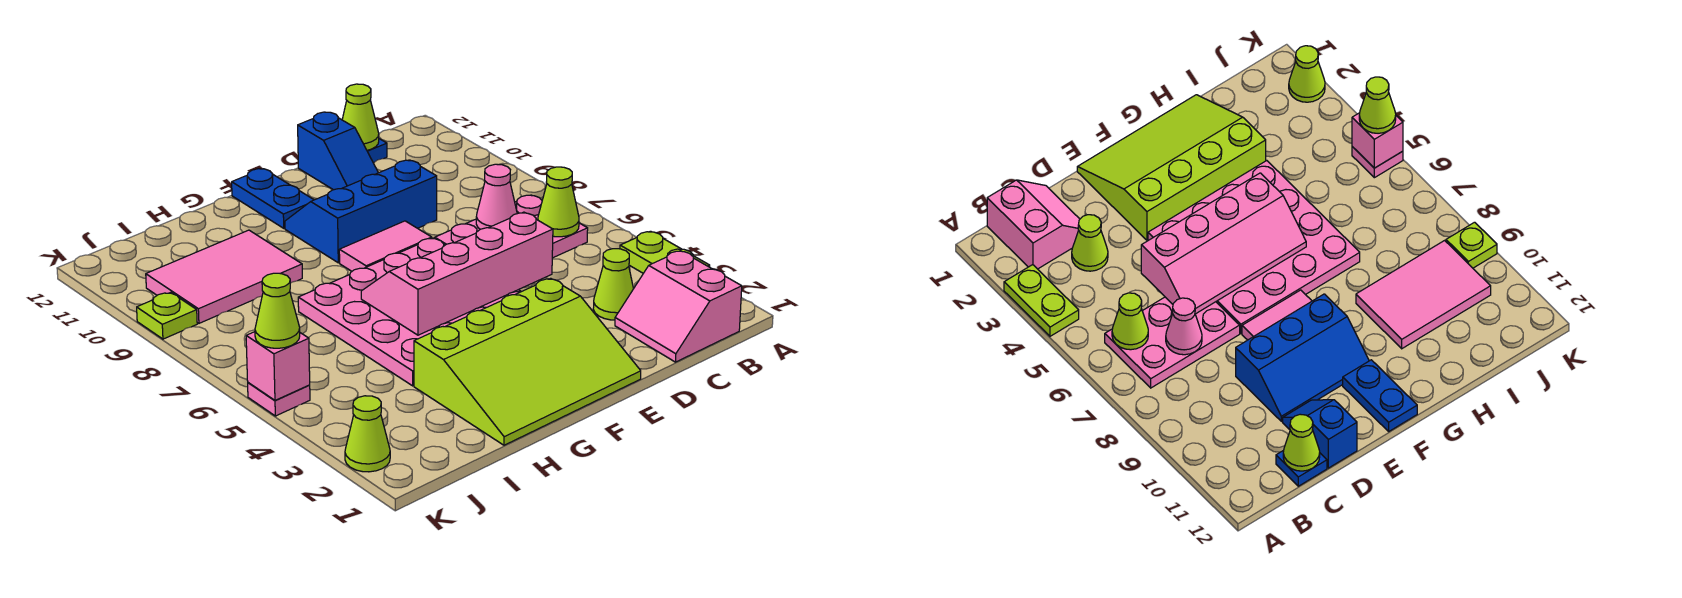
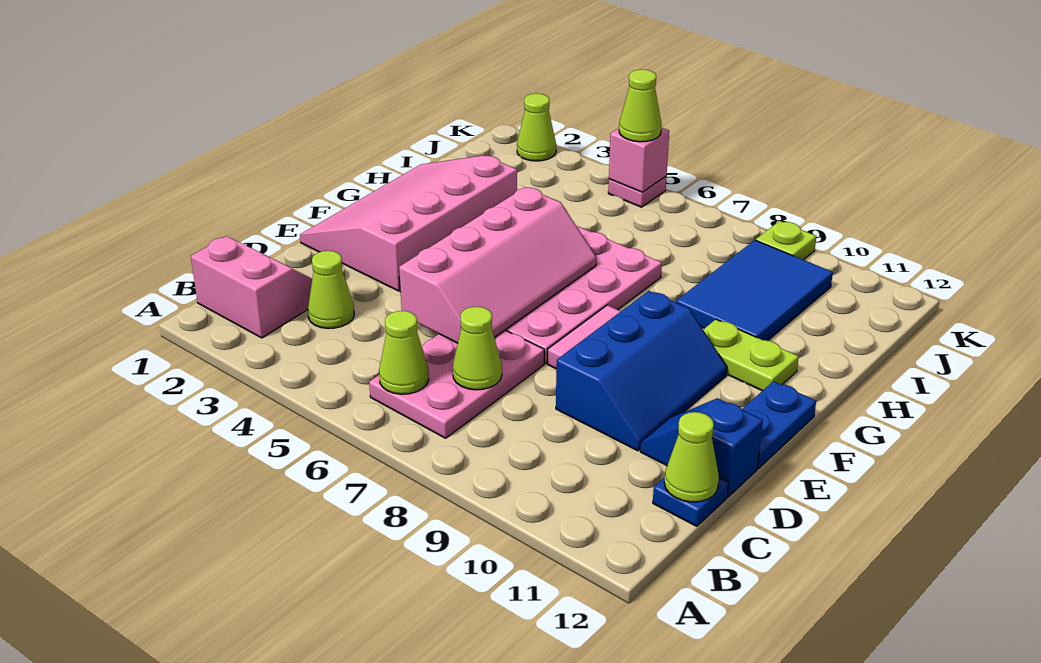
lime plate A3:A4 level 1 -> lime plate G10:G11 level 1
pink cone C7 level 2 -> lime cone C7 level 2
lime slope E1:H3 level 1 top 3 -> pink slope E1:H3 level 1 top 3
blue plate F11:F12 level 1 -> blue plate E12:F12 level 1
pink tile H9:J10 level 1 -> blue tile H9:J10 level 1

